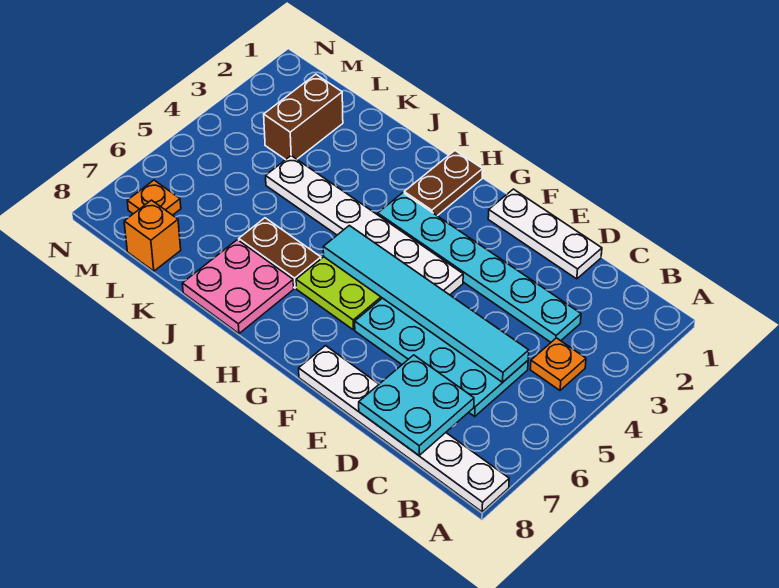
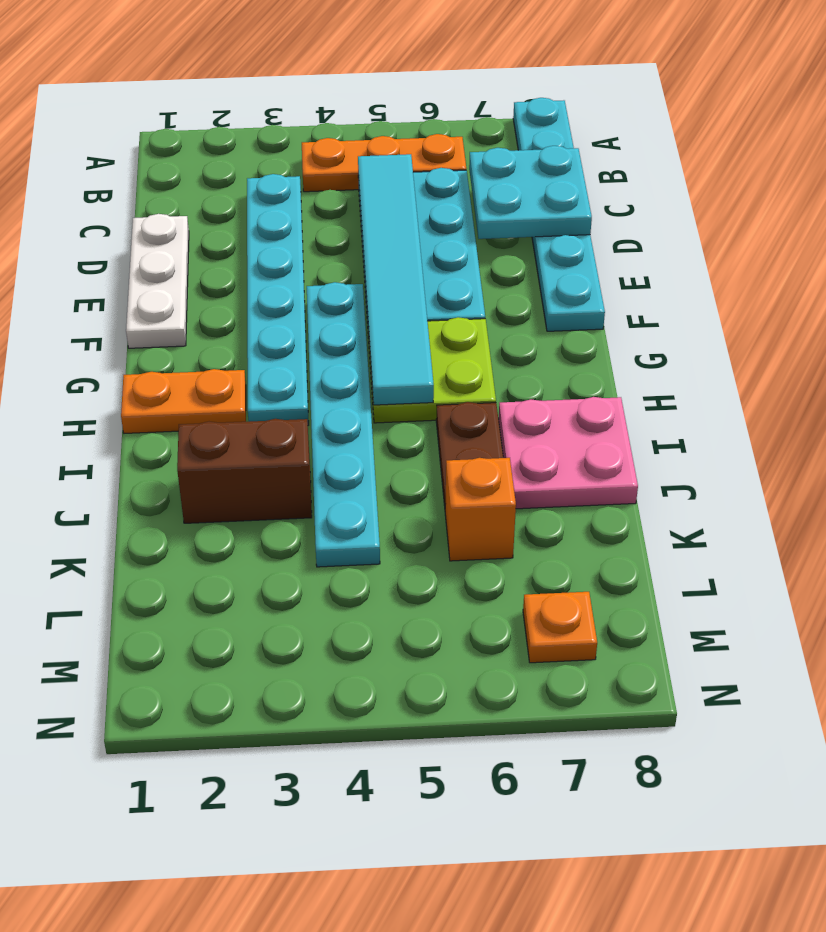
white plate A8:F8 level 1 -> cyan plate A8:F8 level 1
orange plate B4 level 1 -> orange plate B4:B6 level 1
white plate F4:K4 level 1 -> cyan plate F4:K4 level 1
brown plate H1:H2 level 1 -> orange plate H1:H2 level 1
brown brick L2:L3 level 1 -> brown brick J2:J3 level 1
orange brick L8 level 1 -> orange brick K6 level 1

